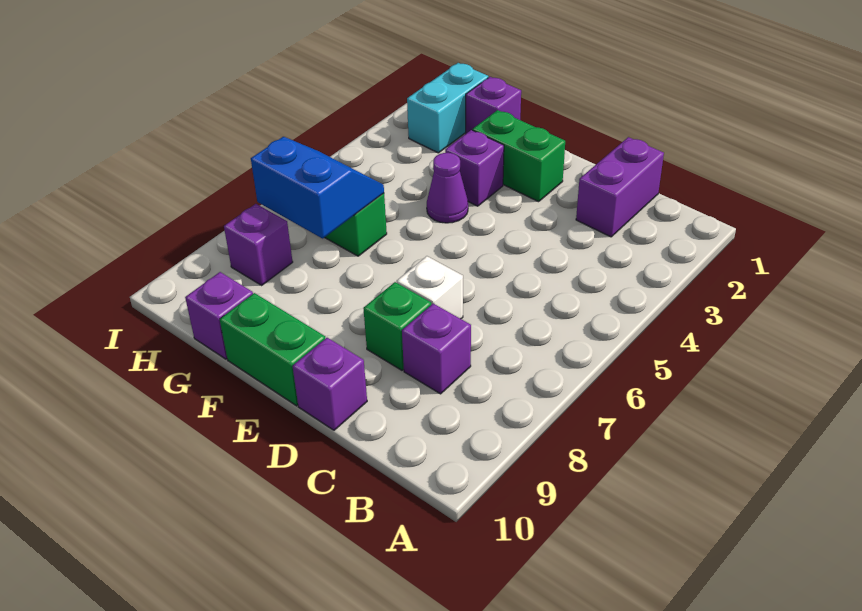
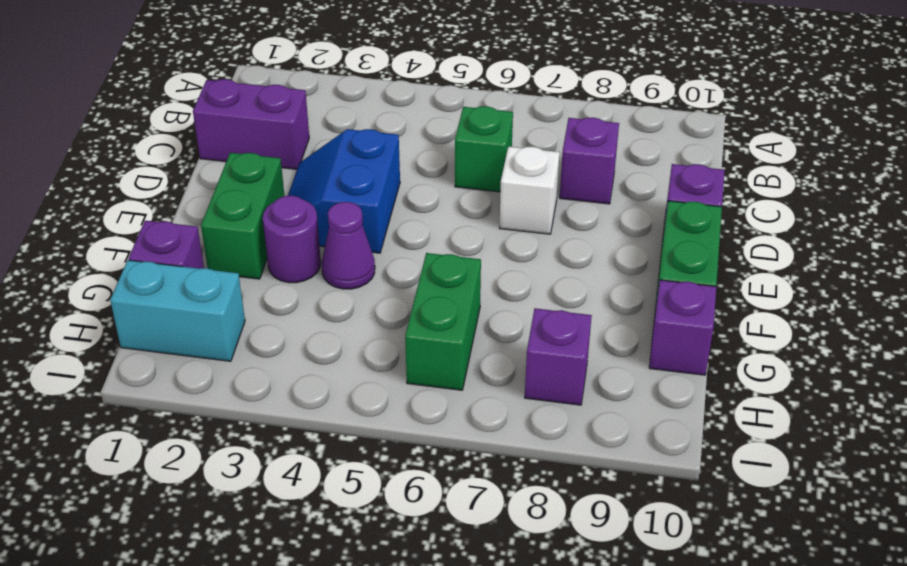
green brick D8 level 1 -> green brick C6 level 1
purple brick F3 level 1 -> purple round brick F3 level 1
blue slope G6:H7 level 2 top 7 -> blue slope D3:E4 level 1 top 4

